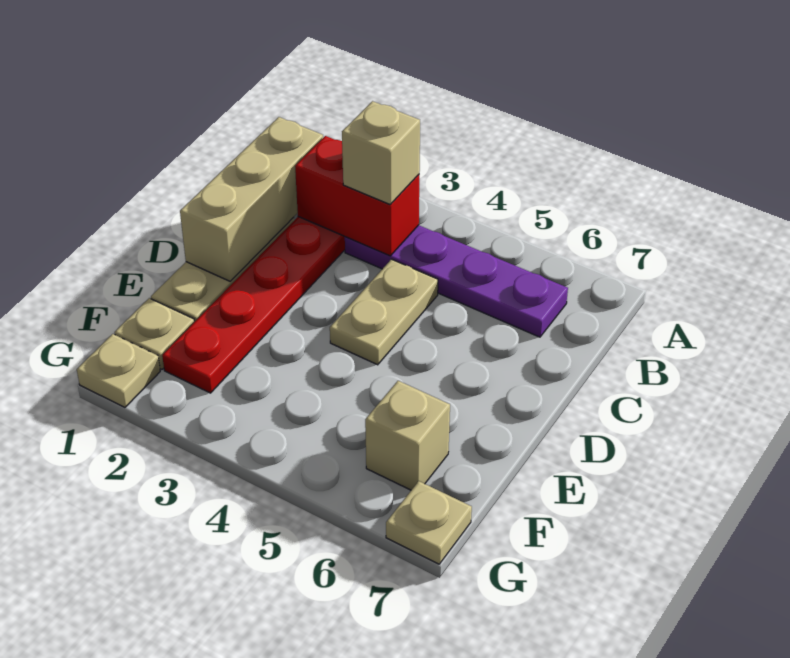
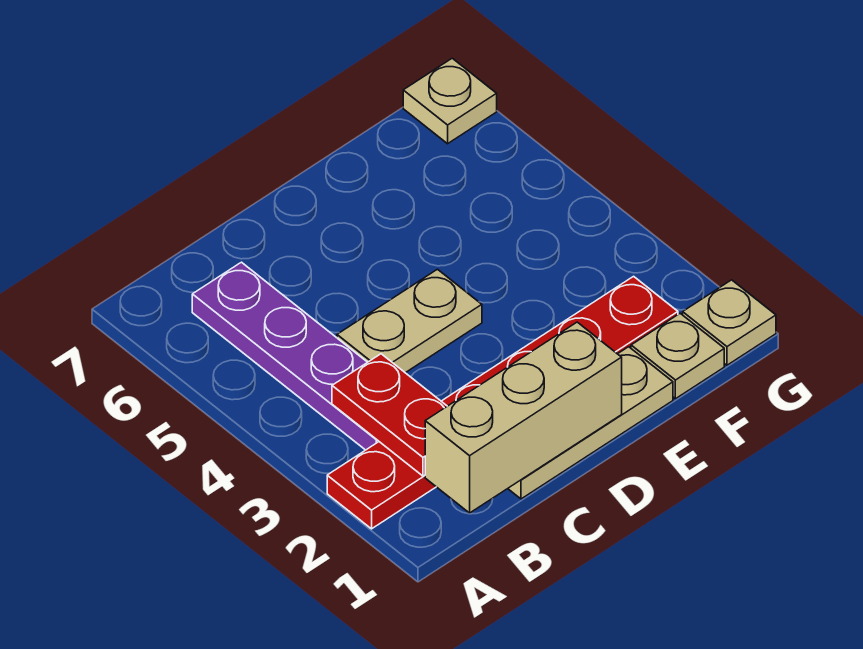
red brick B2:B3 level 2 -> red plate B2:B3 level 2
tan brick B3 level 3 -> none
tan brick F6 level 1 -> none

